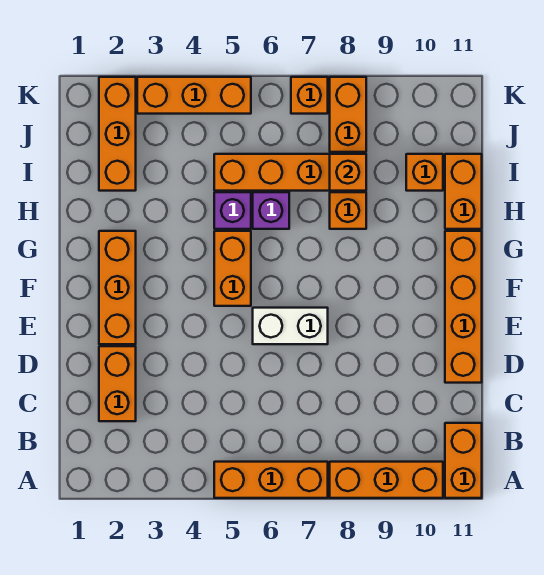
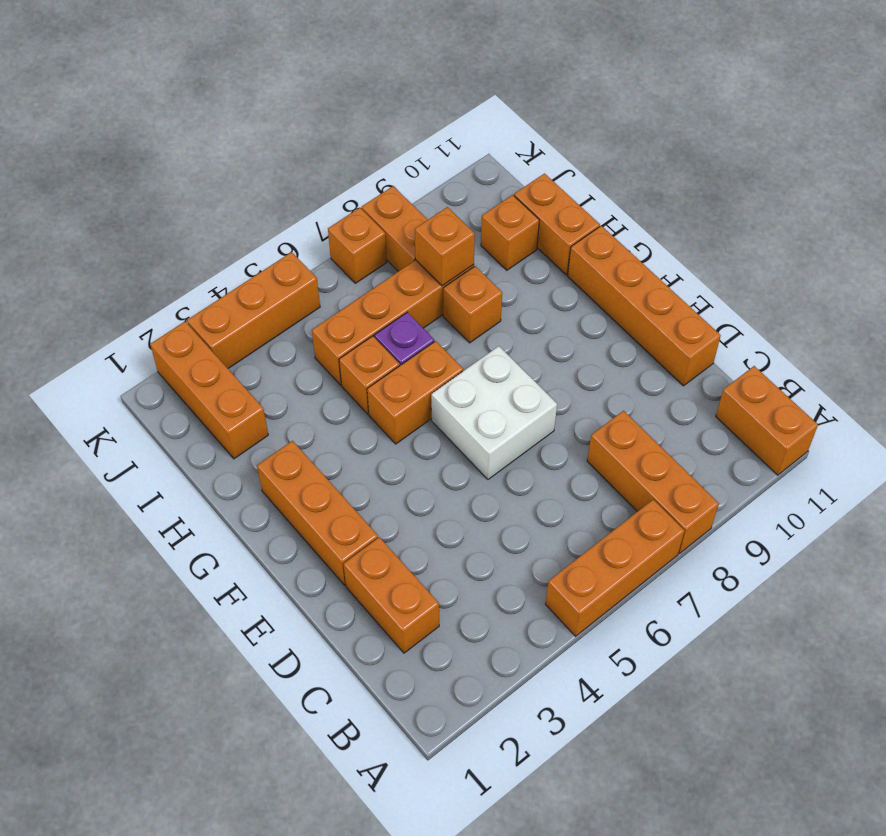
orange brick A8:A10 level 1 -> orange brick A8:C8 level 1
white brick E6:E7 level 1 -> white brick E6:F7 level 1
orange brick F5:G5 level 1 -> orange brick G5:G6 level 1
purple brick H5 level 1 -> orange brick H5 level 1

